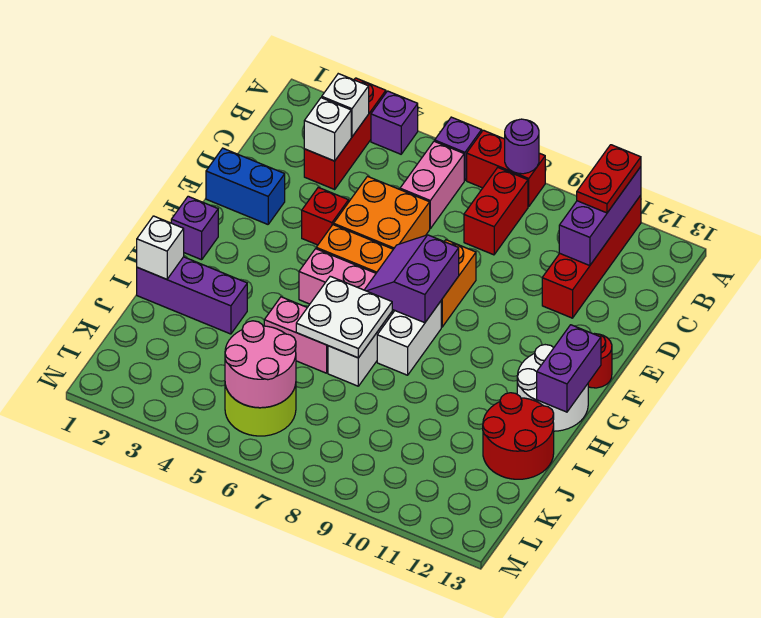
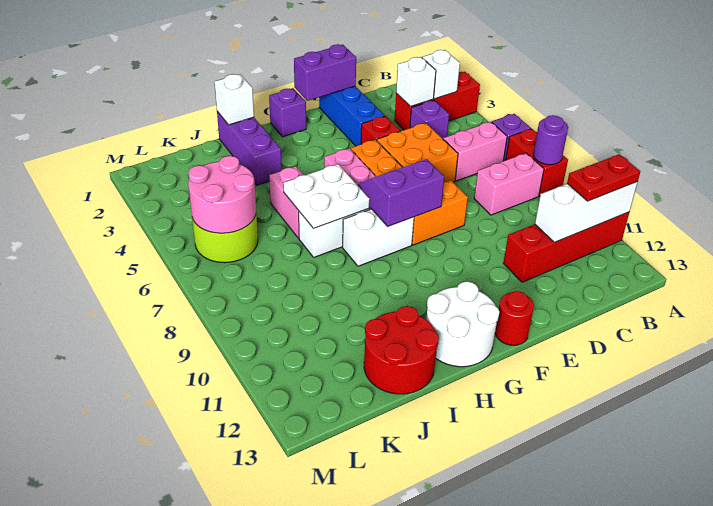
purple brick A4 level 1 -> purple brick C4 level 1
purple brick A11:C11 level 2 -> white brick A11:C11 level 2
red brick B8:C8 level 1 -> pink brick B8:C8 level 1
blue brick E1:E2 level 1 -> blue brick E1:E3 level 1
purple brick G13:H13 level 2 -> purple brick E1:F1 level 2

